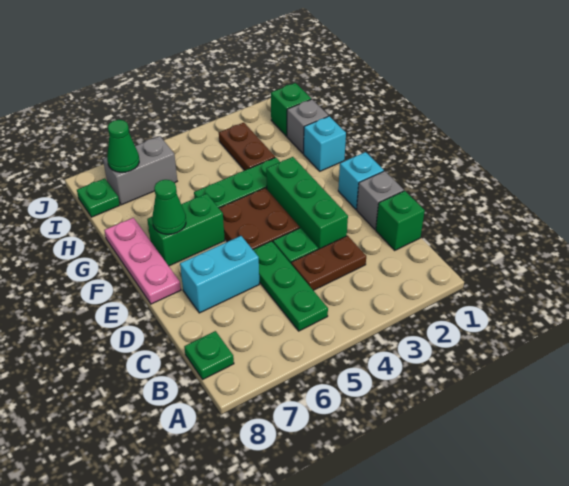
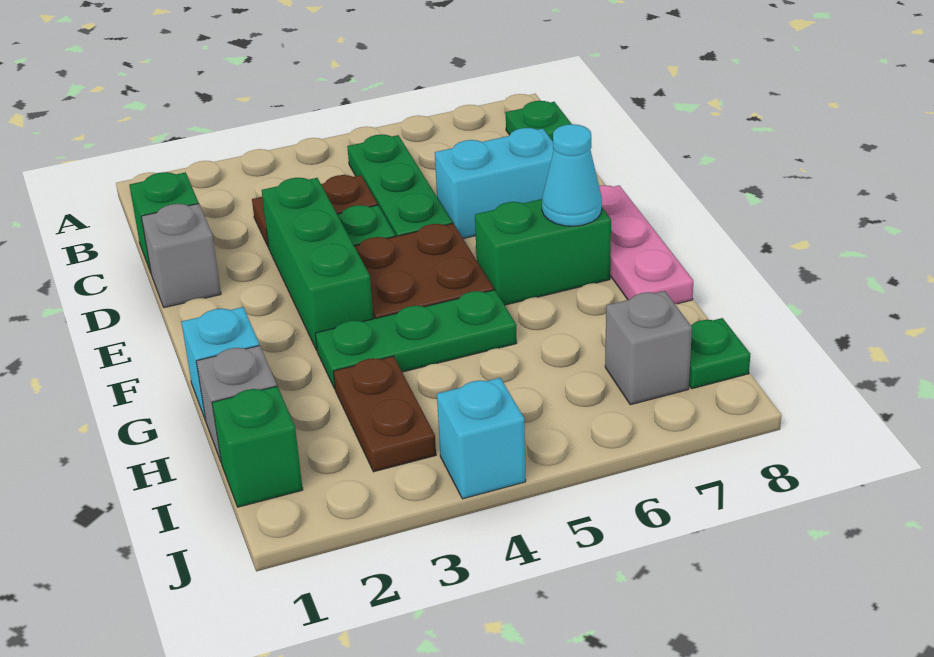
cyan brick E1 level 1 -> cyan brick J4 level 1
green cone F7 level 2 -> cyan cone F7 level 2
grey brick I6:I7 level 1 -> grey brick I7 level 1
green cone I7 level 2 -> none

